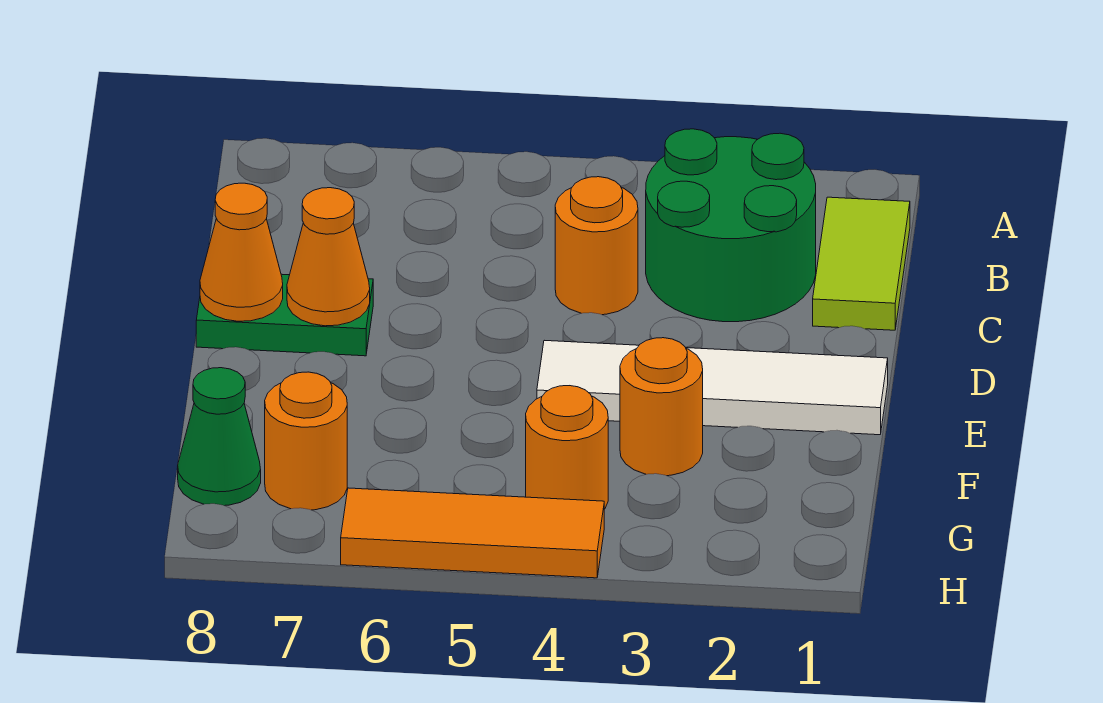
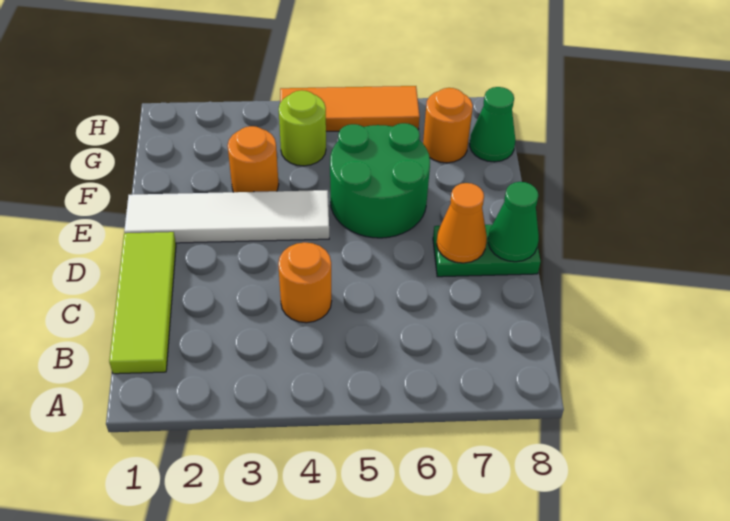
lime tile B1:C1 level 1 -> lime tile B1:D1 level 1
green round brick B2:C3 level 1 -> green round brick E5:F6 level 1
orange cone D8 level 2 -> green cone D8 level 2
orange round brick G4 level 1 -> lime round brick G4 level 1

